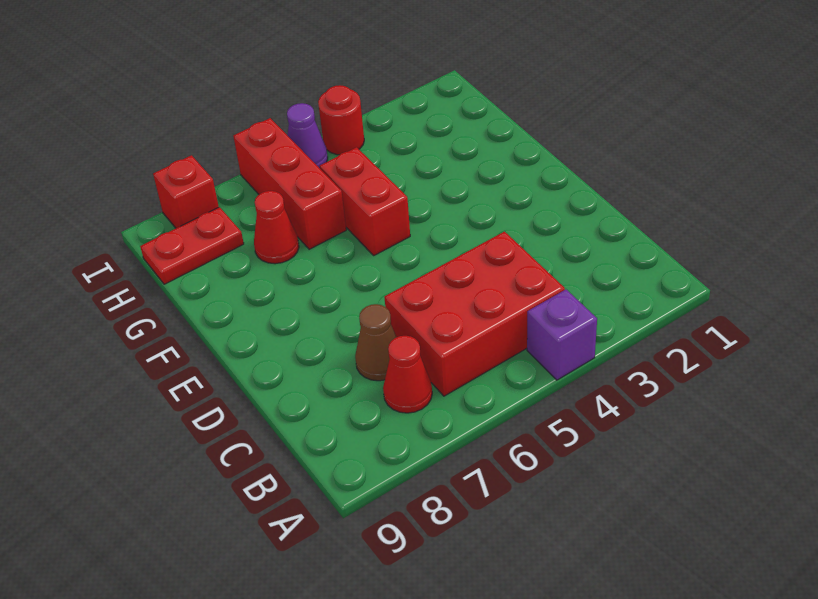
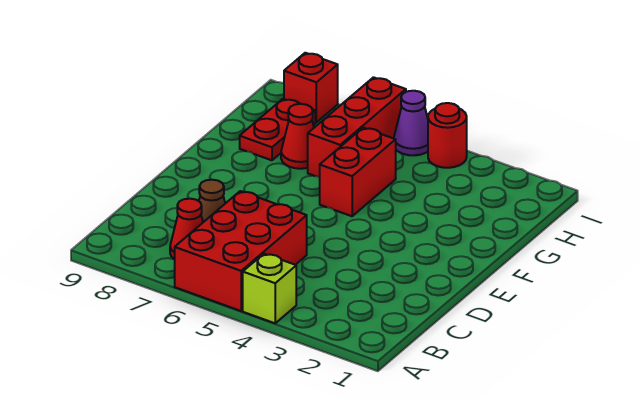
purple brick A4 level 1 -> lime brick A4 level 1
red brick B4:C6 level 1 -> red brick A5:C6 level 1
red plate H8:H9 level 1 -> red plate G8:H8 level 1

